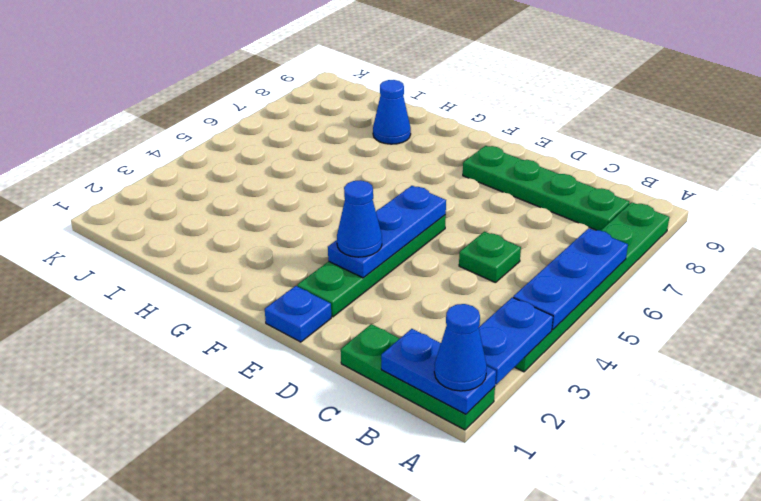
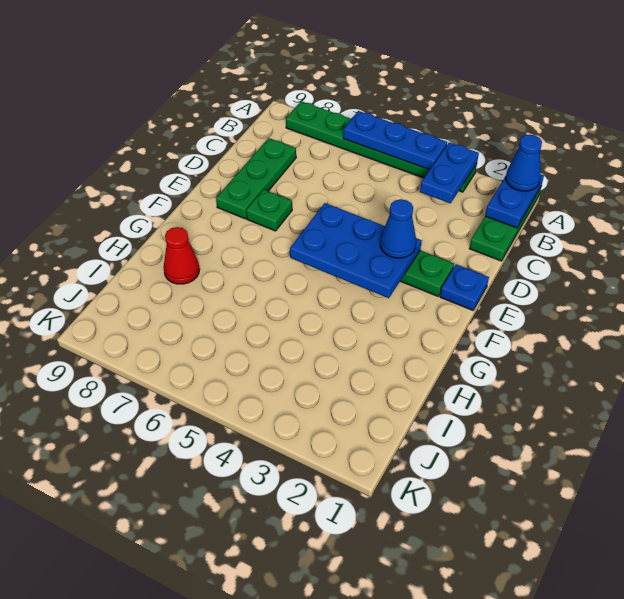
blue plate A2:A3 level 2 -> blue plate A3:B3 level 2
green plate B8:E8 level 1 -> green plate C8:E8 level 1
green plate C5 level 1 -> green plate E7 level 1
blue plate E3:E5 level 2 -> blue plate E3:F5 level 2
blue cone H8 level 1 -> red cone H8 level 1

